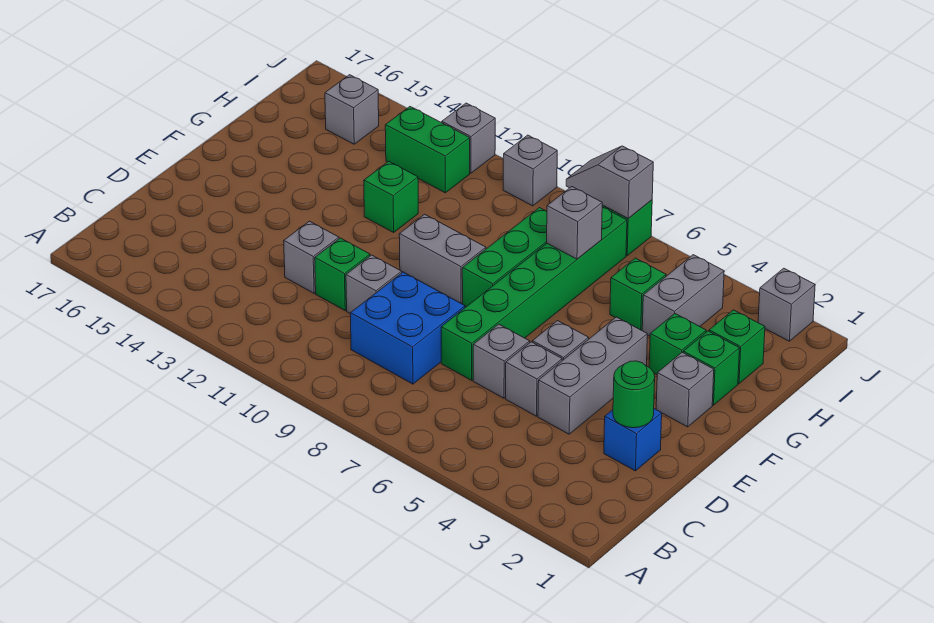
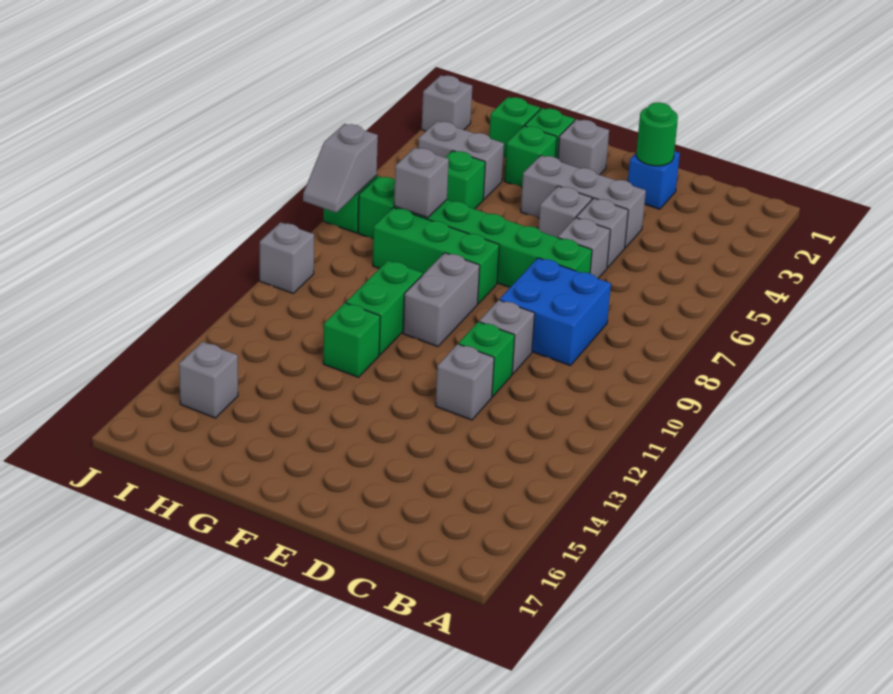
green brick I12:I13 level 1 -> green brick G10:G11 level 1
grey brick J12 level 1 -> none

